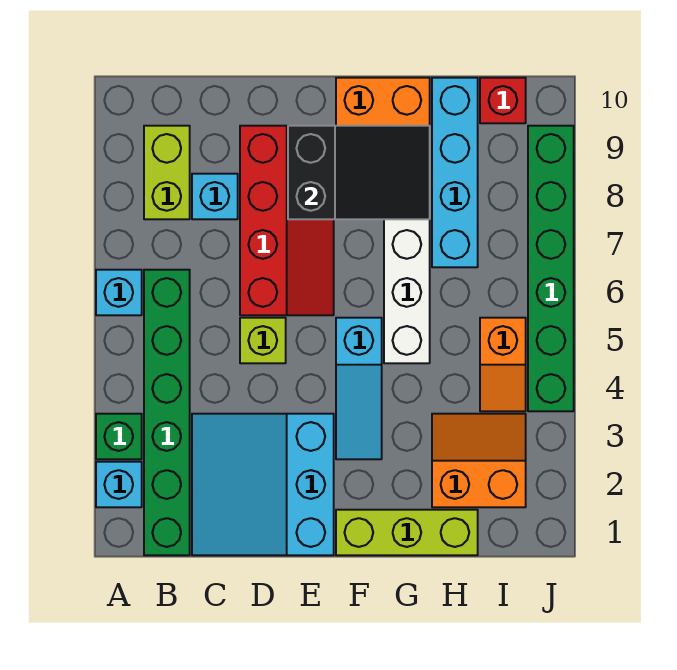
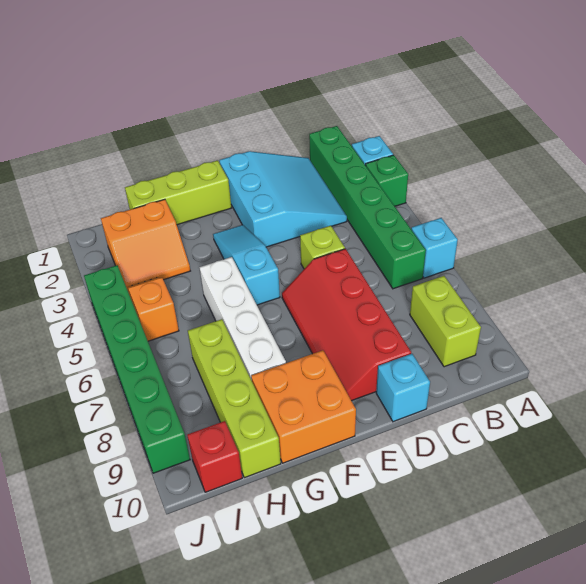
cyan brick C8 level 1 -> cyan brick D10 level 1
black slope E8:G9 level 2 top E -> none
cyan brick H7:H10 level 1 -> lime brick H7:H10 level 1

